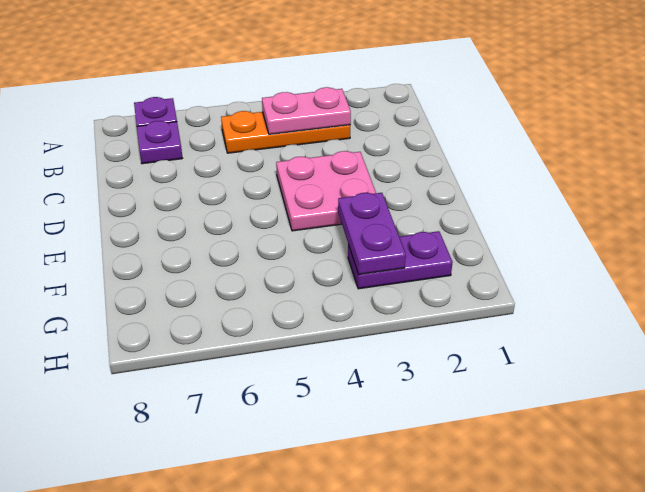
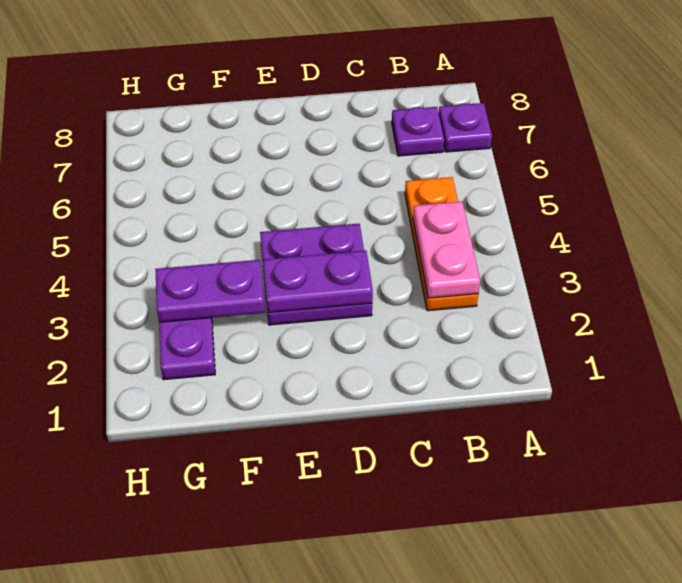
pink plate D3:E4 level 1 -> purple plate D3:E4 level 1
none -> purple plate D3:E3 level 2

